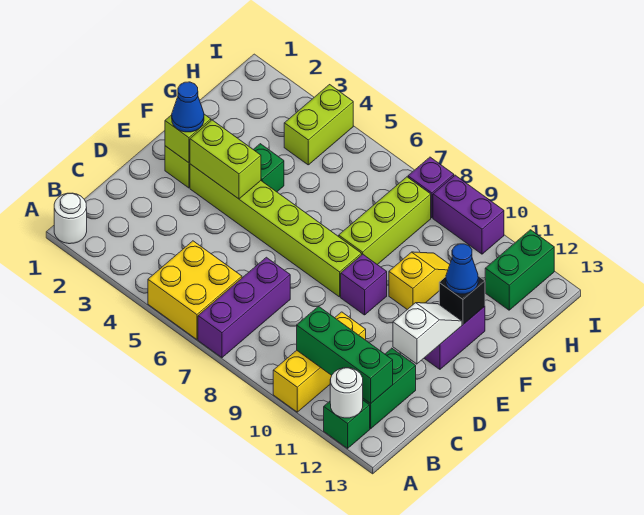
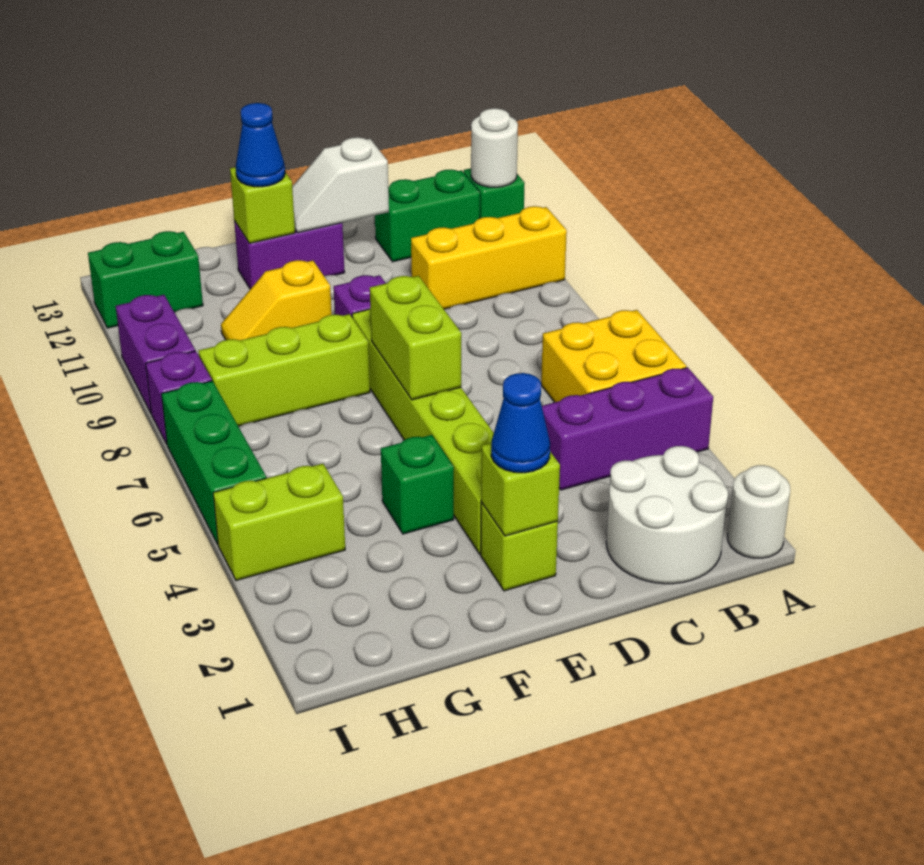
purple brick A7:C7 level 1 -> purple brick A4:C4 level 1
none -> white round brick B1:C2 level 1
green brick B10:B12 level 2 -> green brick I5:I7 level 1
lime brick E3:E4 level 2 -> lime brick E6:E7 level 2
black brick F12 level 2 -> lime brick F12 level 2

